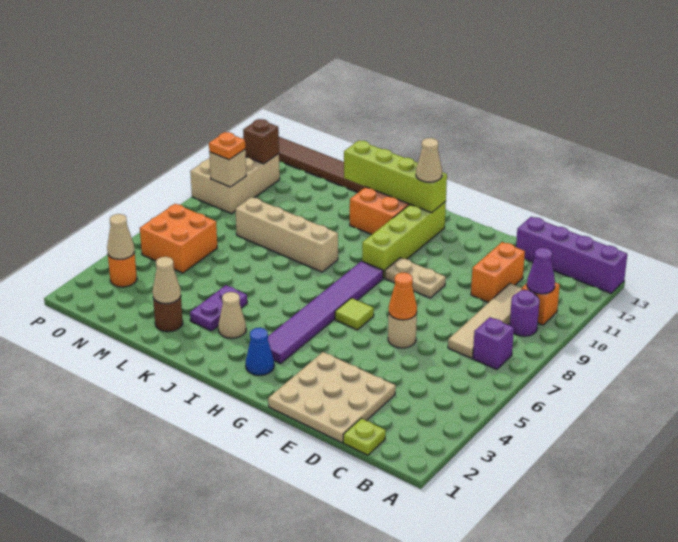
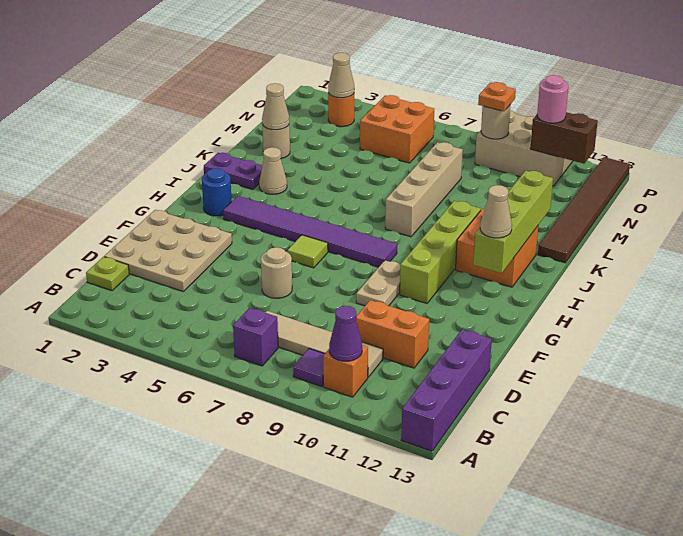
purple round brick B9 level 1 -> purple tile B9 level 1
orange cone E6 level 2 -> none
blue cone H2 level 1 -> blue round brick H2 level 1
lime brick H9:H12 level 1 -> lime brick G10:J10 level 1
purple plate K3:K4 level 1 -> purple plate J1:J2 level 1
brown round brick L2 level 1 -> tan round brick L2 level 1
tan brick O9 level 2 -> tan round brick O9 level 2
brown brick O11 level 2 -> brown brick O11:O12 level 2
none -> pink round brick O11 level 3

